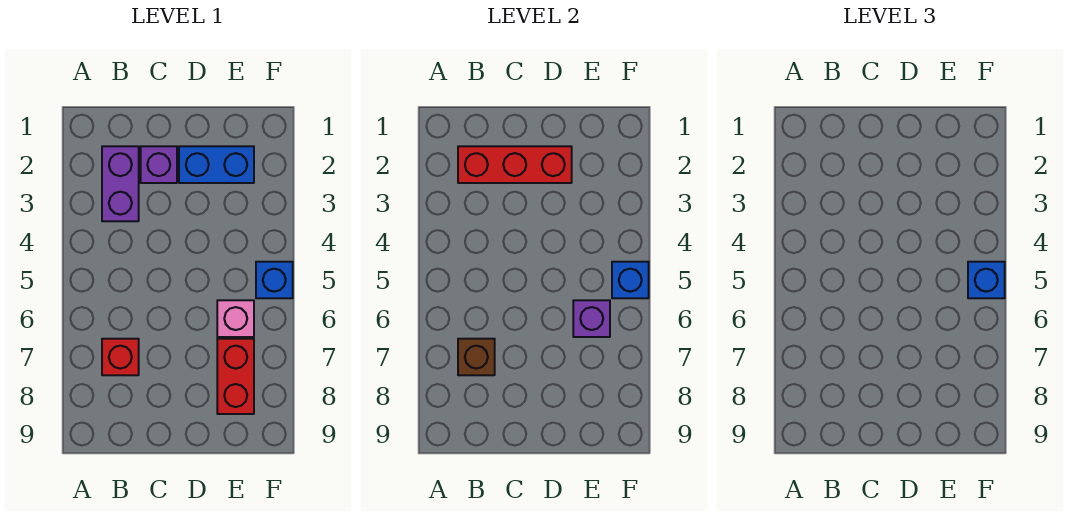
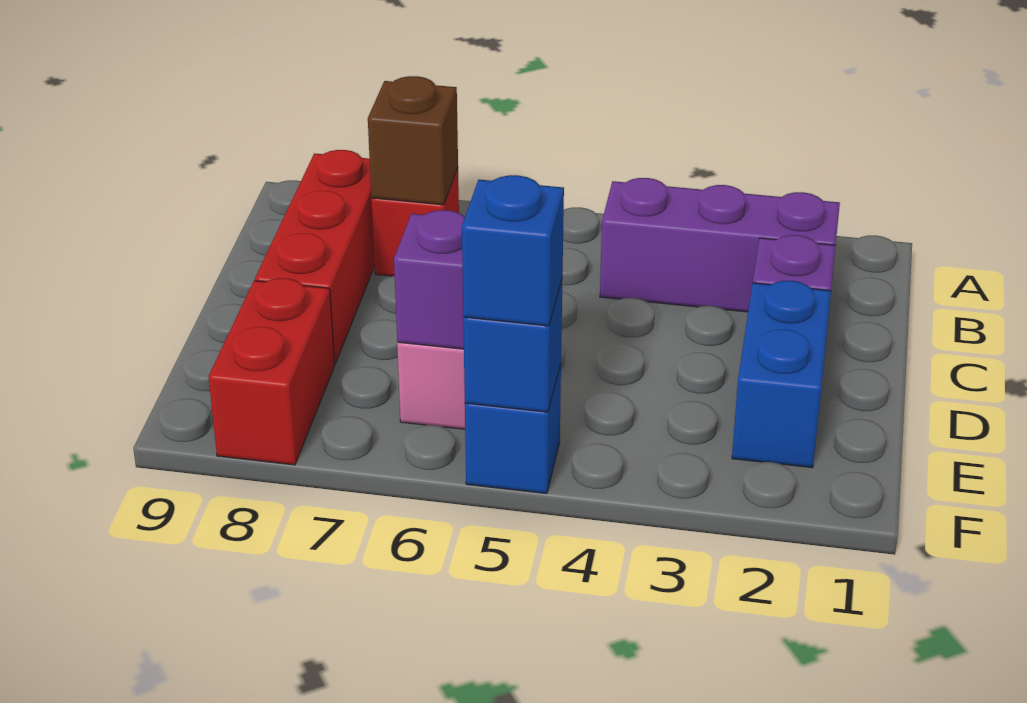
purple brick B2:B3 level 1 -> purple brick B2:B4 level 1
red brick B2:D2 level 2 -> red brick B8:D8 level 1
red brick E7:E8 level 1 -> red brick E8:F8 level 1

